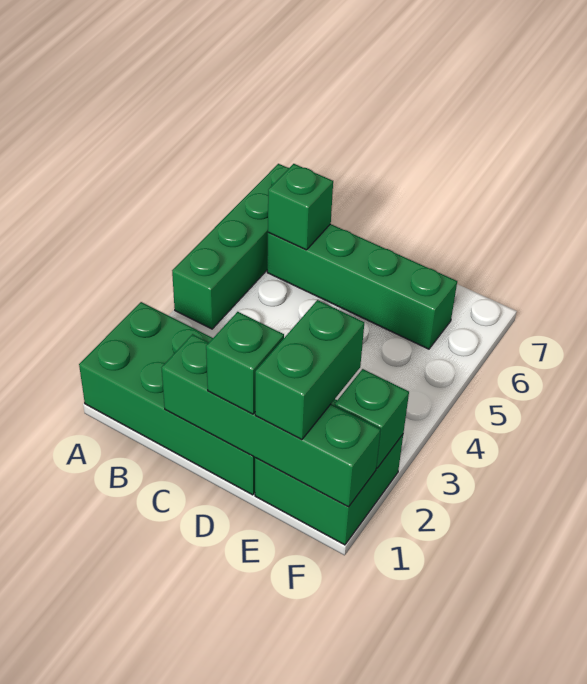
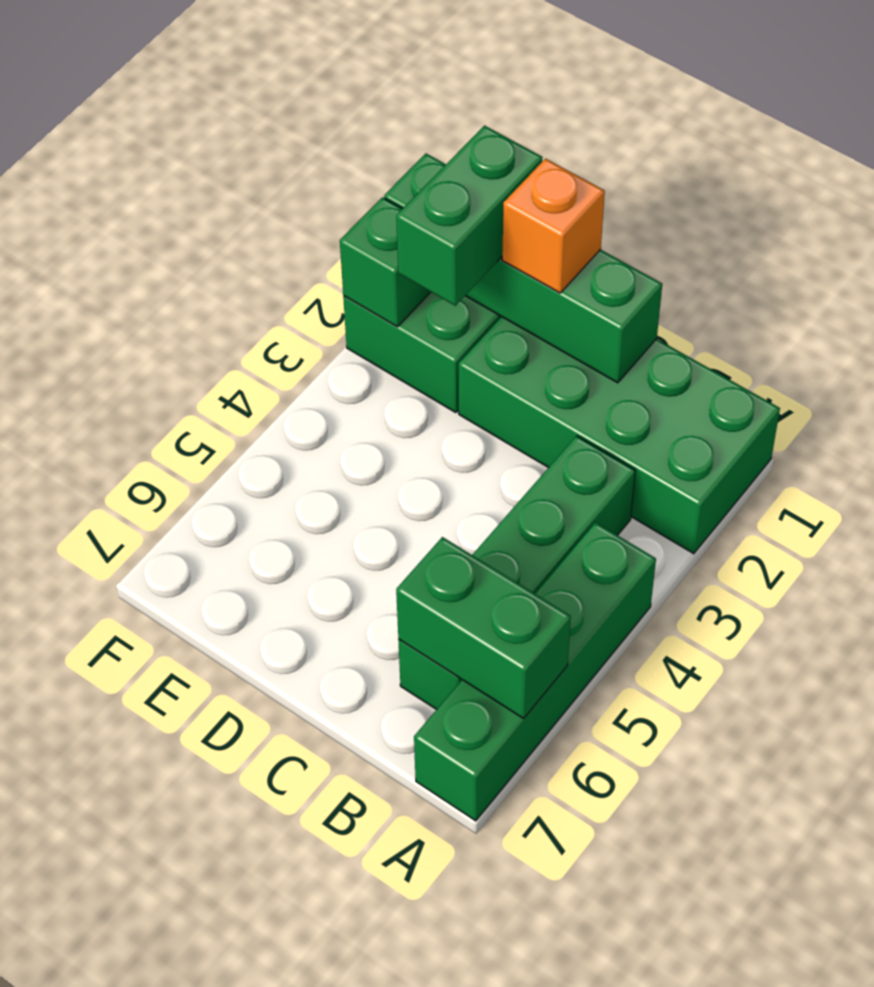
green brick B6:E6 level 1 -> green brick B3:B6 level 1
green brick B6 level 2 -> green brick A6:B6 level 2
green brick D1 level 3 -> orange brick D1 level 3

